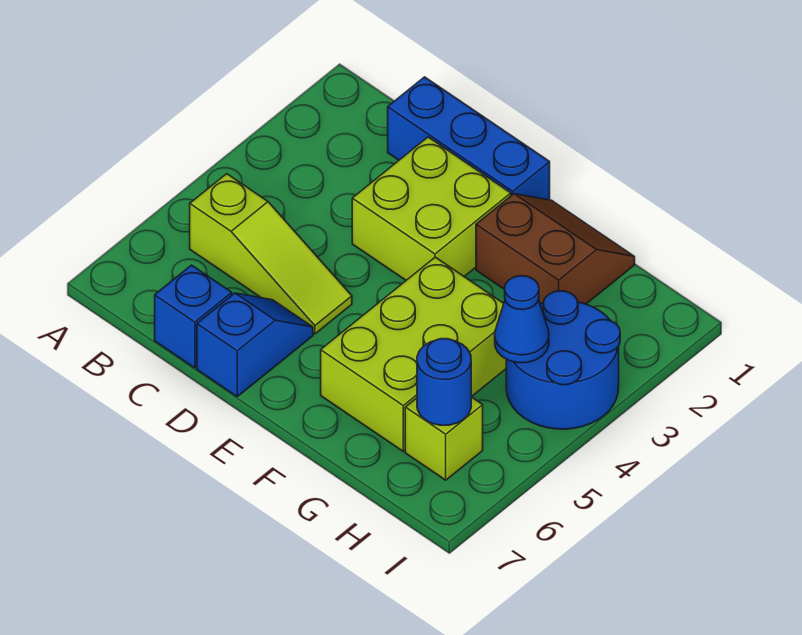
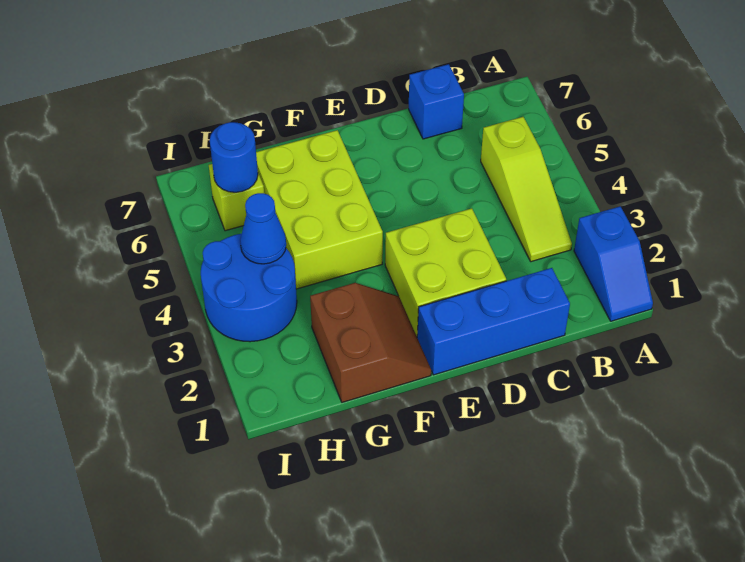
lime slope B5:D5 level 1 top B -> lime slope B3:B5 level 1 top 5
blue slope D6:D7 level 1 top 7 -> blue slope A1:A2 level 1 top 2
brown slope F1:G2 level 1 top 2 -> brown slope F1:G2 level 1 top G

